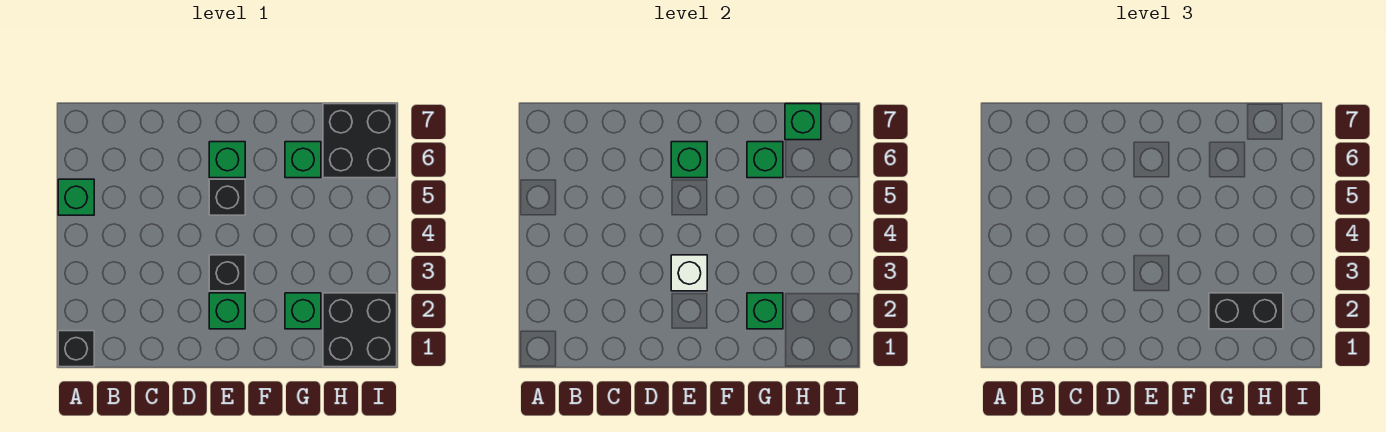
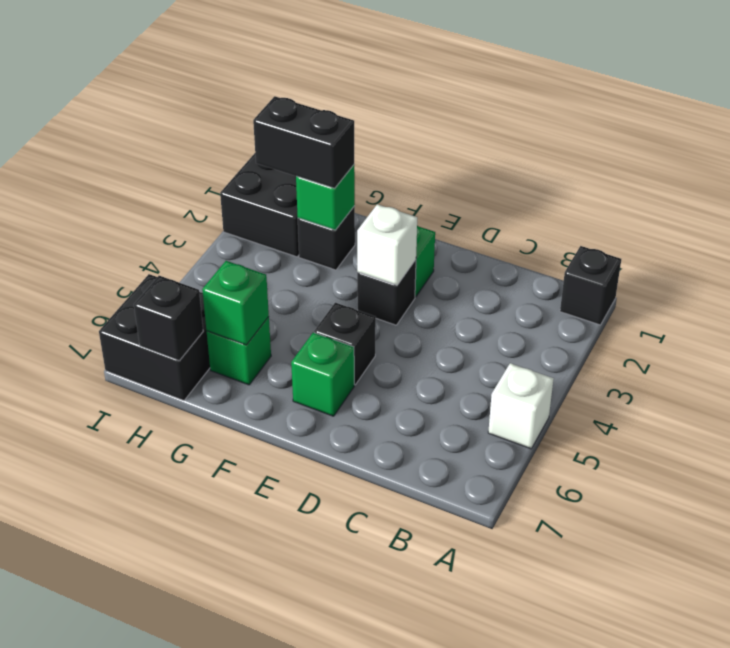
green brick A5 level 1 -> white brick A5 level 1
green brick E6 level 2 -> none
green brick G2 level 1 -> black brick G2 level 1
green brick H7 level 2 -> black brick H7 level 2

